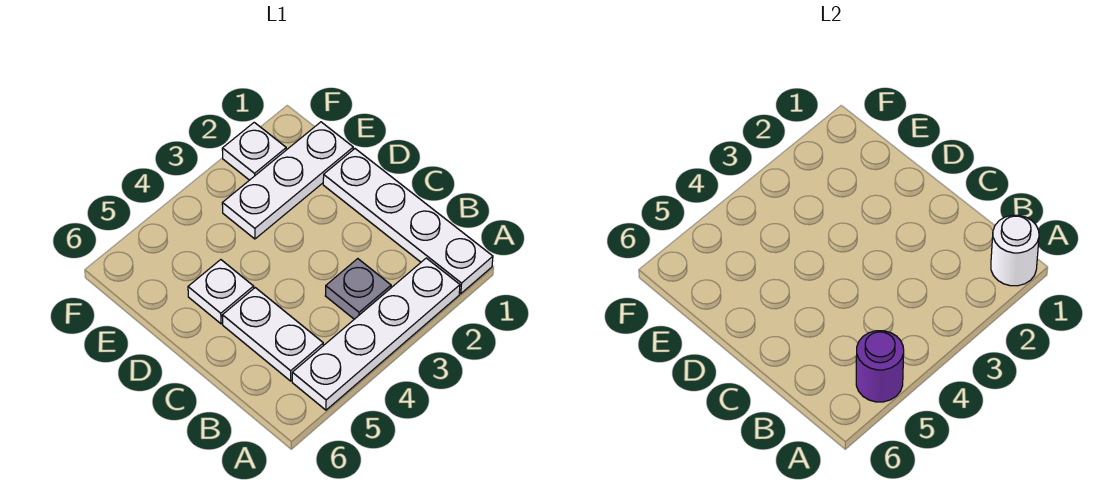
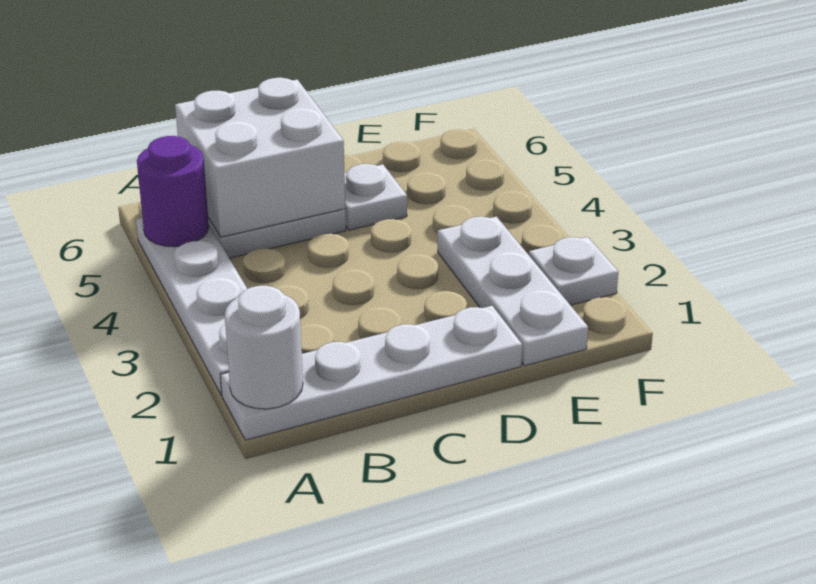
grey plate B3 level 1 -> none
none -> white brick B5:C6 level 2

